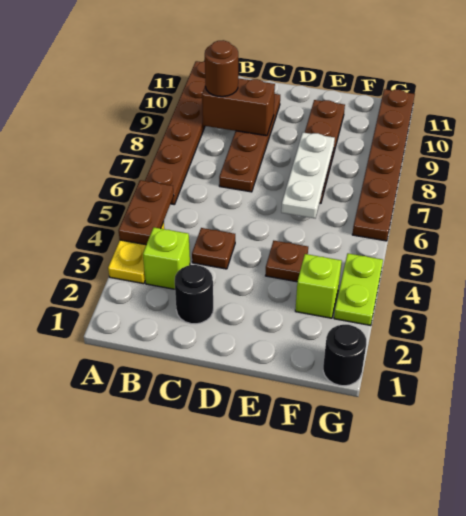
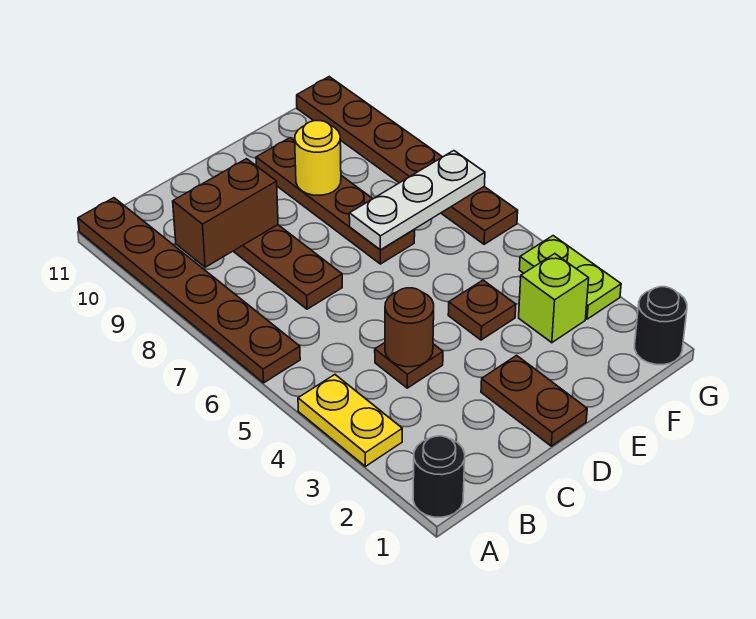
brown plate A4:A5 level 2 -> brown plate D1:D2 level 1
lime brick B3 level 1 -> none
brown round brick B9 level 3 -> brown round brick C4 level 2
black round brick C2 level 1 -> black round brick A1 level 1
white plate E6:E8 level 2 -> white plate E7:G7 level 2
none -> yellow round brick E9 level 2

